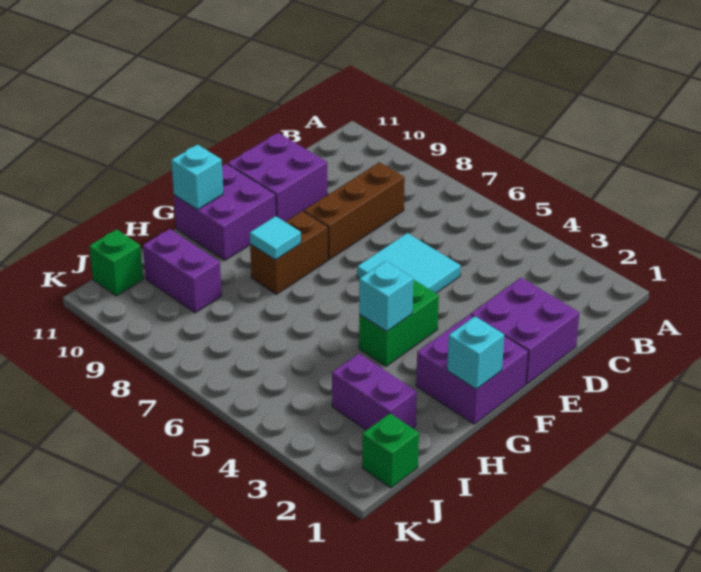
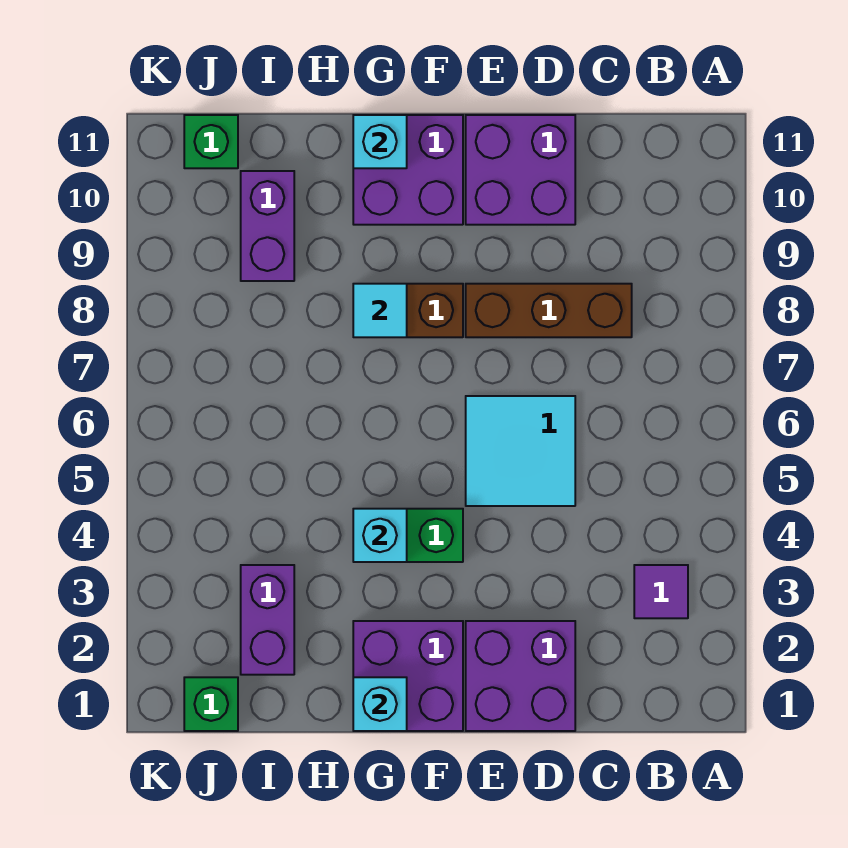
none -> purple tile B3 level 1

